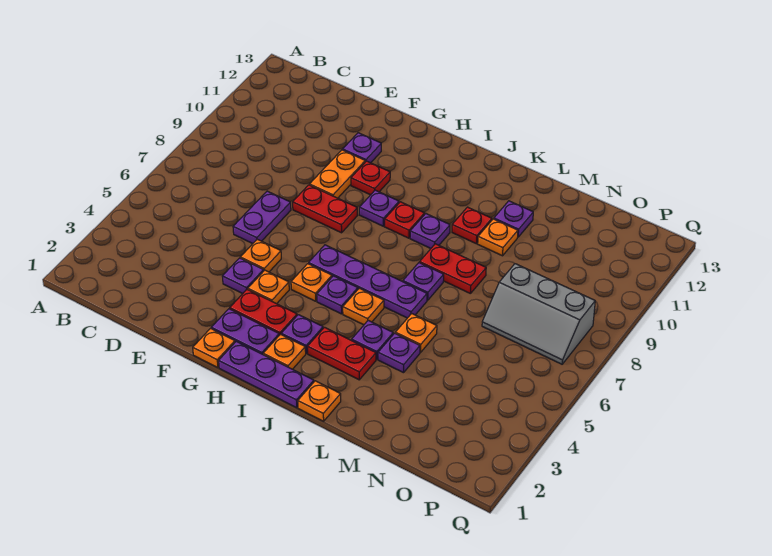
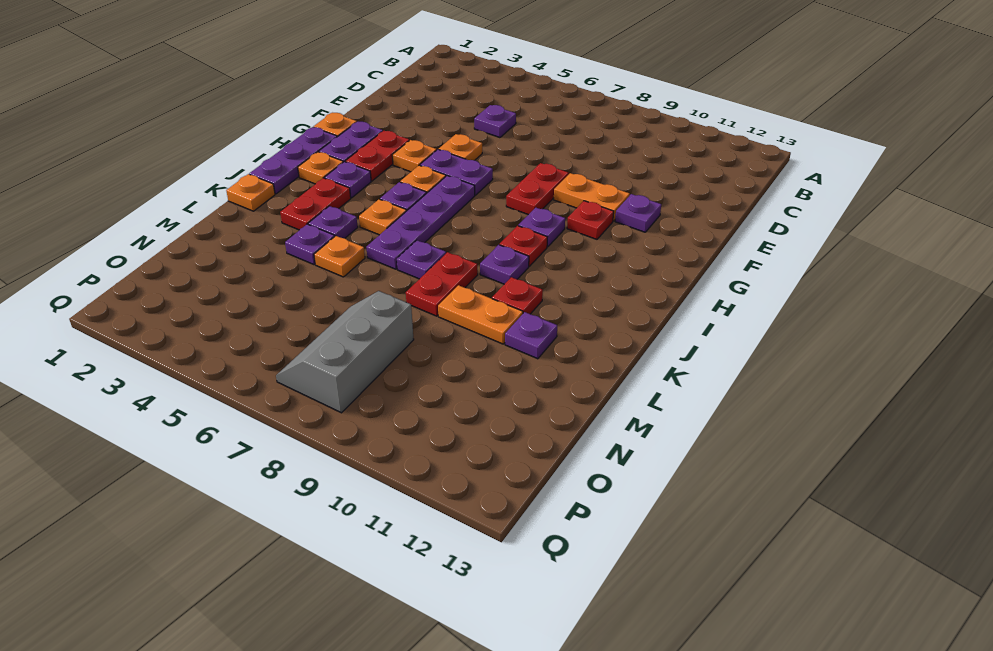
purple plate E6:E7 level 1 -> purple plate G5:G6 level 1
purple plate F4 level 1 -> purple plate D5 level 1
orange plate L10 level 1 -> orange plate L9:L10 level 1

